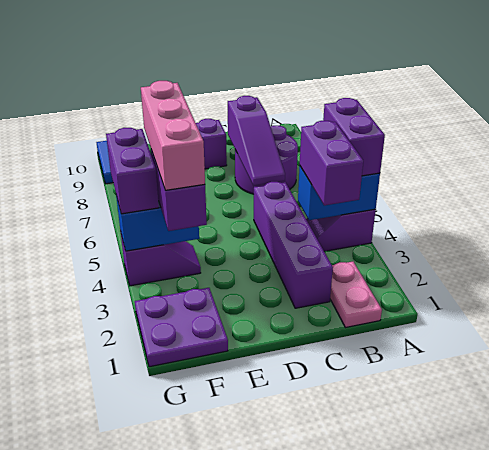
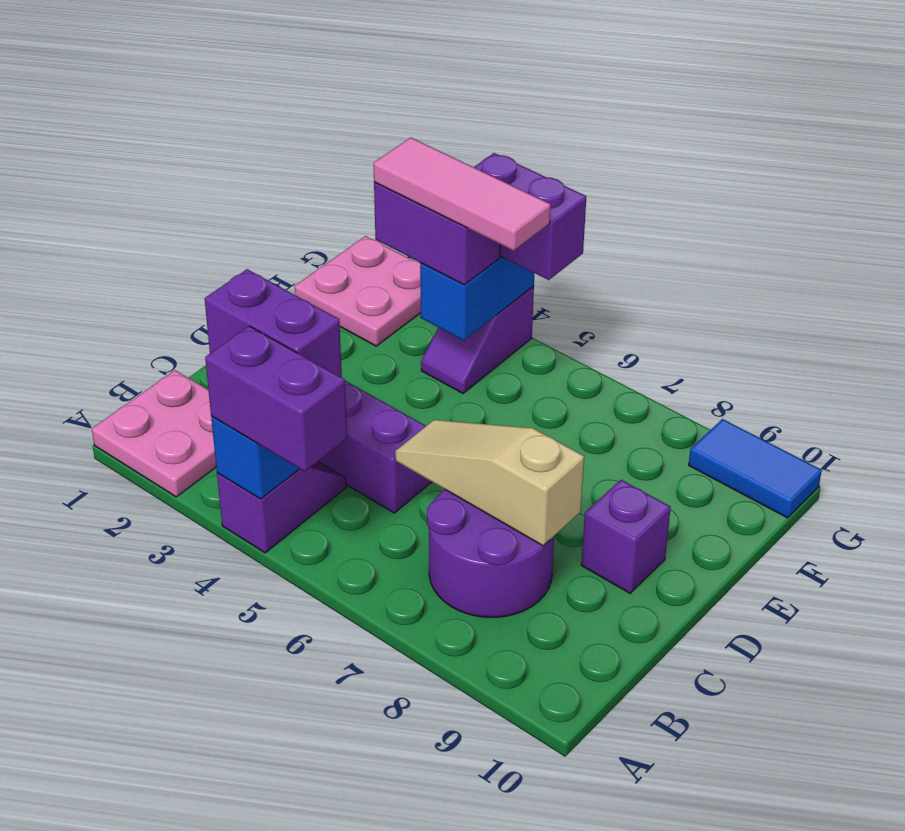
pink plate B1:B2 level 1 -> pink plate A1:B2 level 1
purple slope C6:C8 level 2 top 8 -> tan slope C6:C8 level 2 top 8
purple plate F1:G2 level 1 -> pink plate F1:G2 level 1
pink brick F3:F5 level 4 -> pink tile F3:F5 level 4

